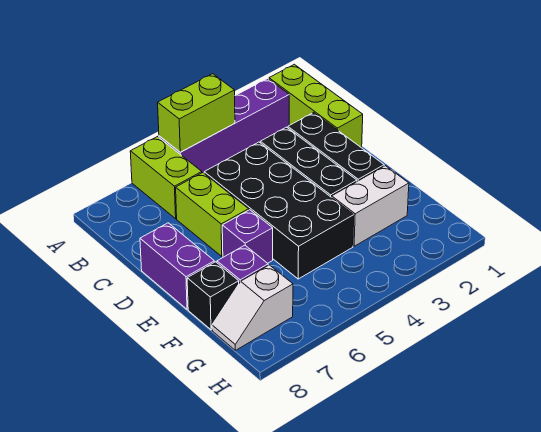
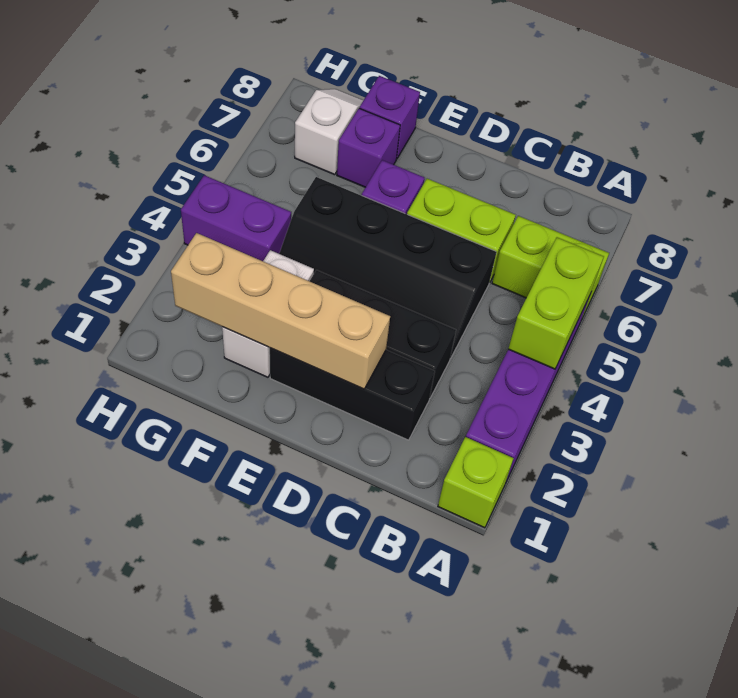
lime brick A1:C1 level 1 -> lime brick A1 level 1
black brick C4:F5 level 1 -> black slope C4:F5 level 1 top 5
none -> tan brick D2:G2 level 2
purple brick D8:E8 level 1 -> purple brick G4:H4 level 1
black brick F8 level 1 -> purple brick F8 level 1

